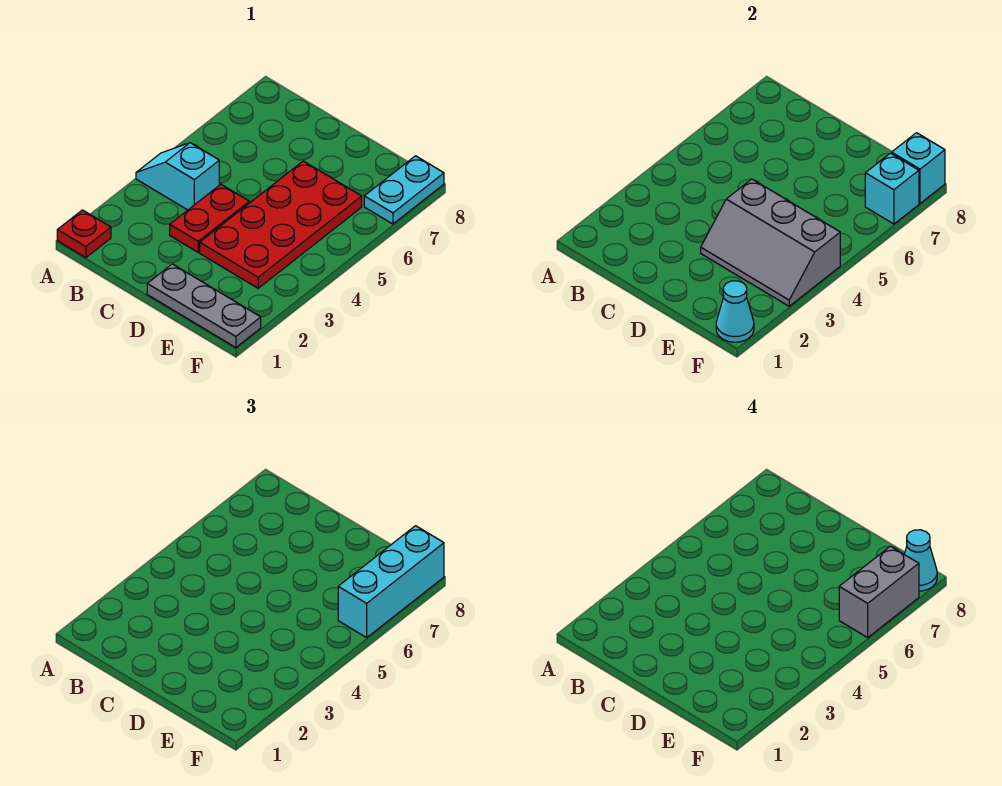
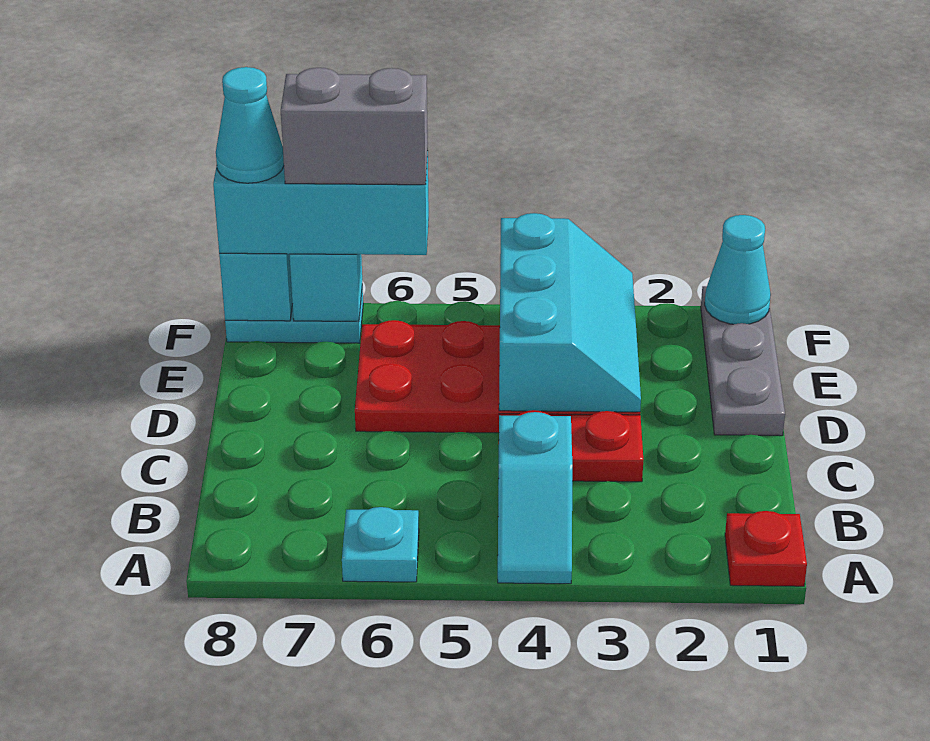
none -> cyan plate A6 level 1
grey slope D3:F4 level 2 top 4 -> cyan slope D3:F4 level 2 top 4

